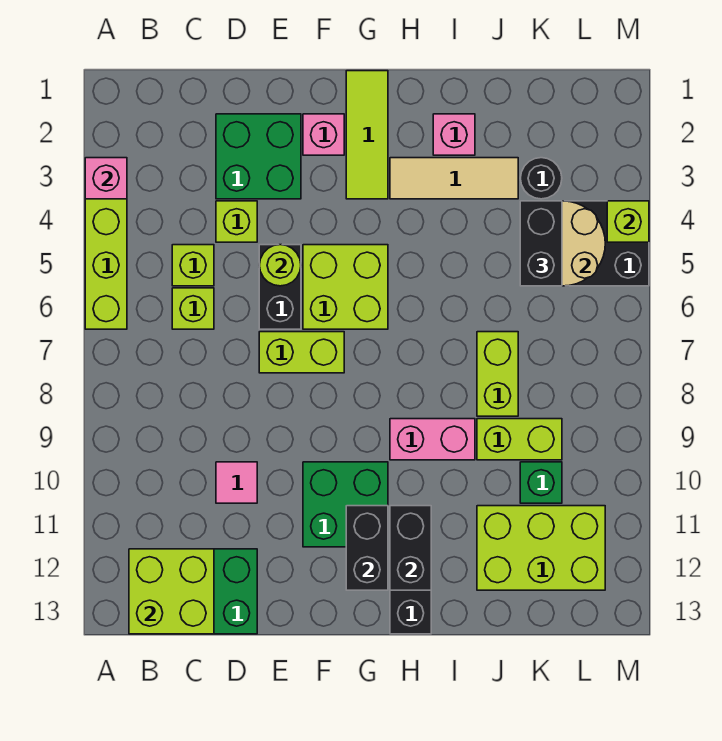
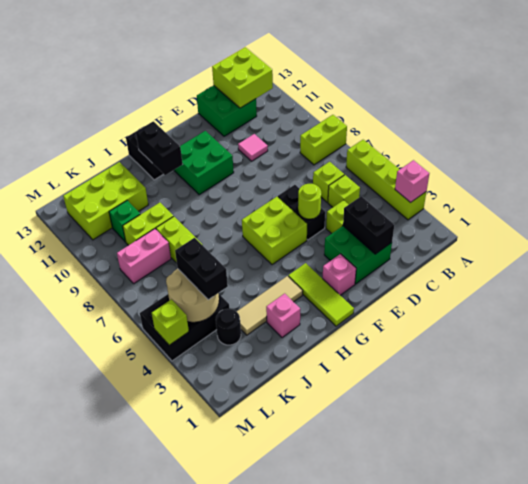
lime brick E7:F7 level 1 -> lime brick A8:B8 level 1
black brick G11:G12 level 2 -> black brick D2:D3 level 2
pink brick H9:I9 level 1 -> pink brick K8:L8 level 1

